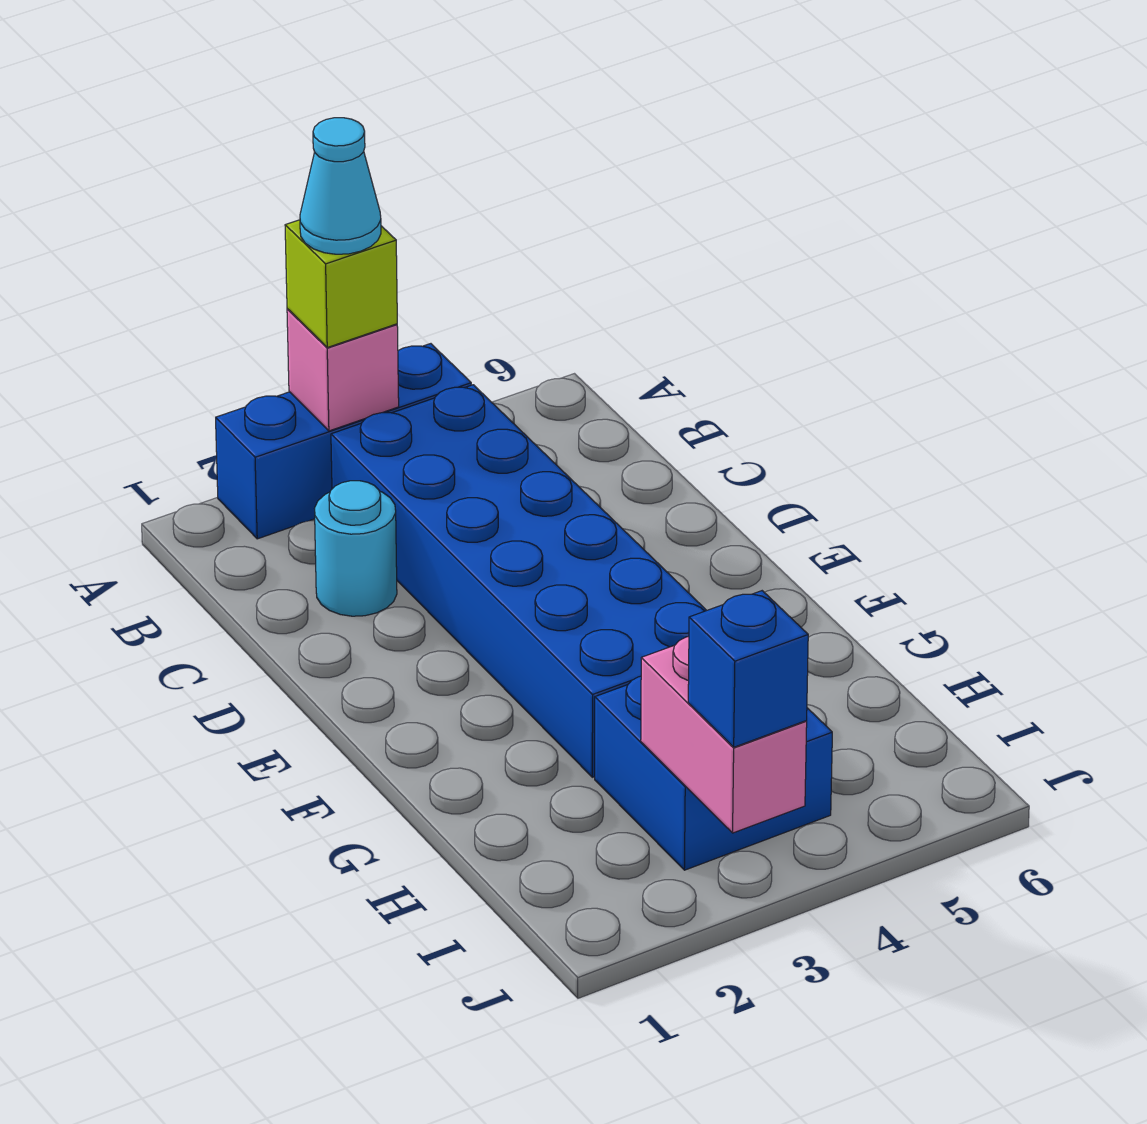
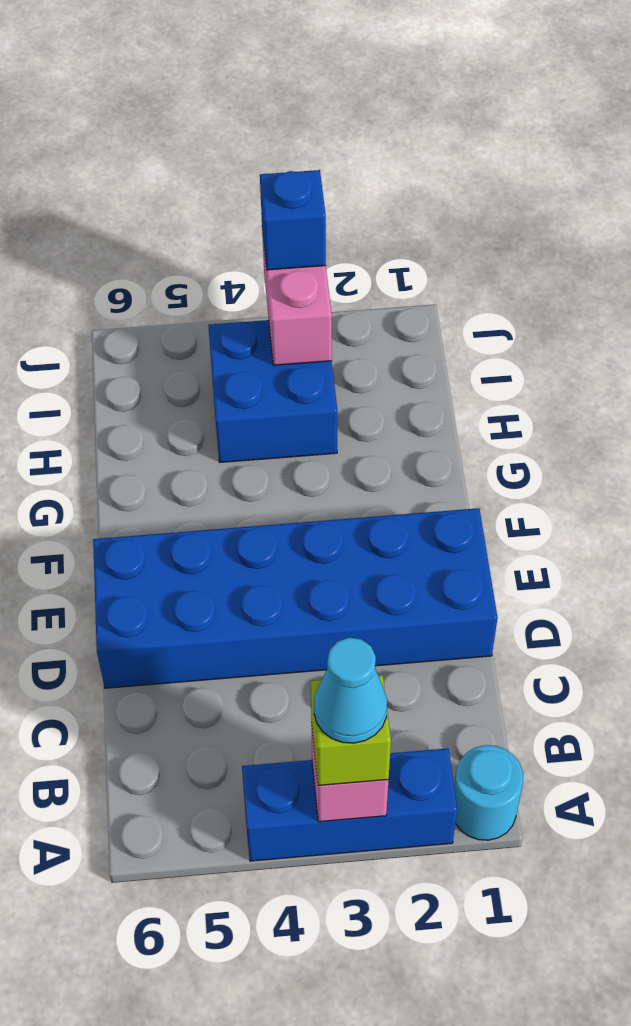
blue brick B3:G4 level 1 -> blue brick D1:E6 level 1
cyan round brick C2 level 1 -> cyan round brick A1 level 1

